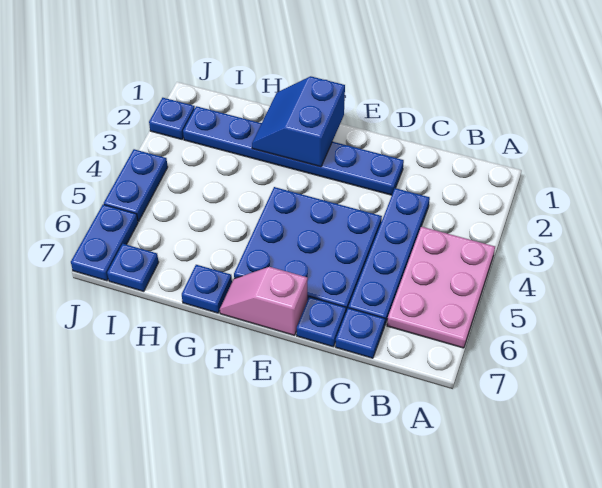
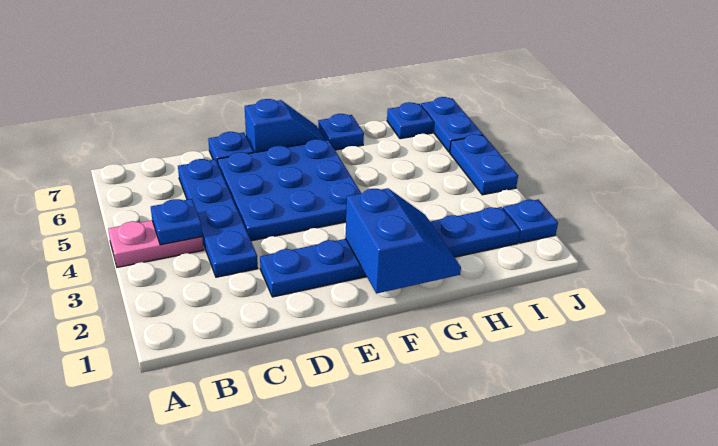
pink plate A4:B6 level 1 -> pink plate A4:B4 level 1
blue plate C7 level 1 -> blue plate B4 level 2
pink slope E7:F7 level 1 top E -> blue slope E7:F7 level 1 top E

